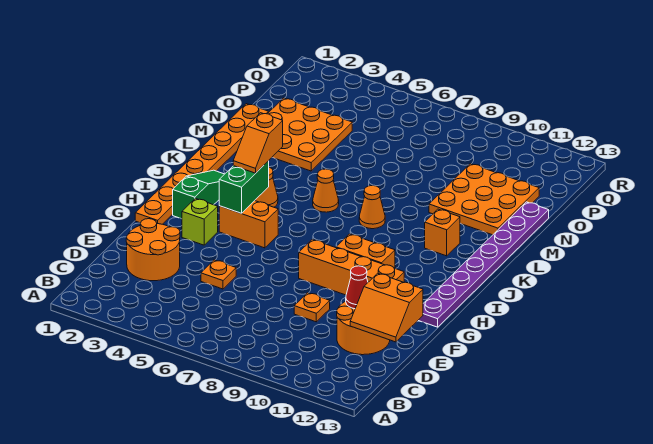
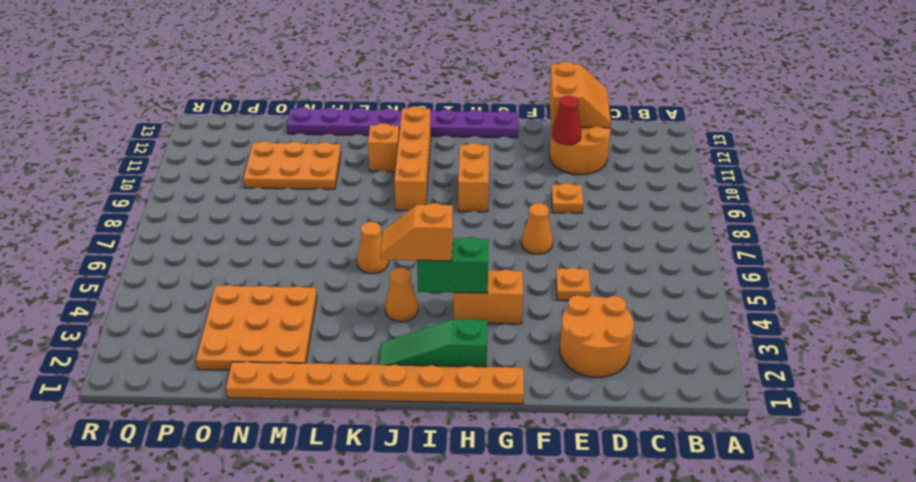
lime brick G3 level 1 -> none
orange brick G8:G11 level 1 -> orange brick J9:J12 level 1
orange brick H4:H5 level 1 -> orange brick G4:H4 level 1
orange slope I4:J4 level 3 top J -> orange slope I4:J4 level 3 top I
orange cone K8 level 1 -> orange cone F7 level 1
orange plate M10:O12 level 1 -> orange plate M10:O11 level 1

